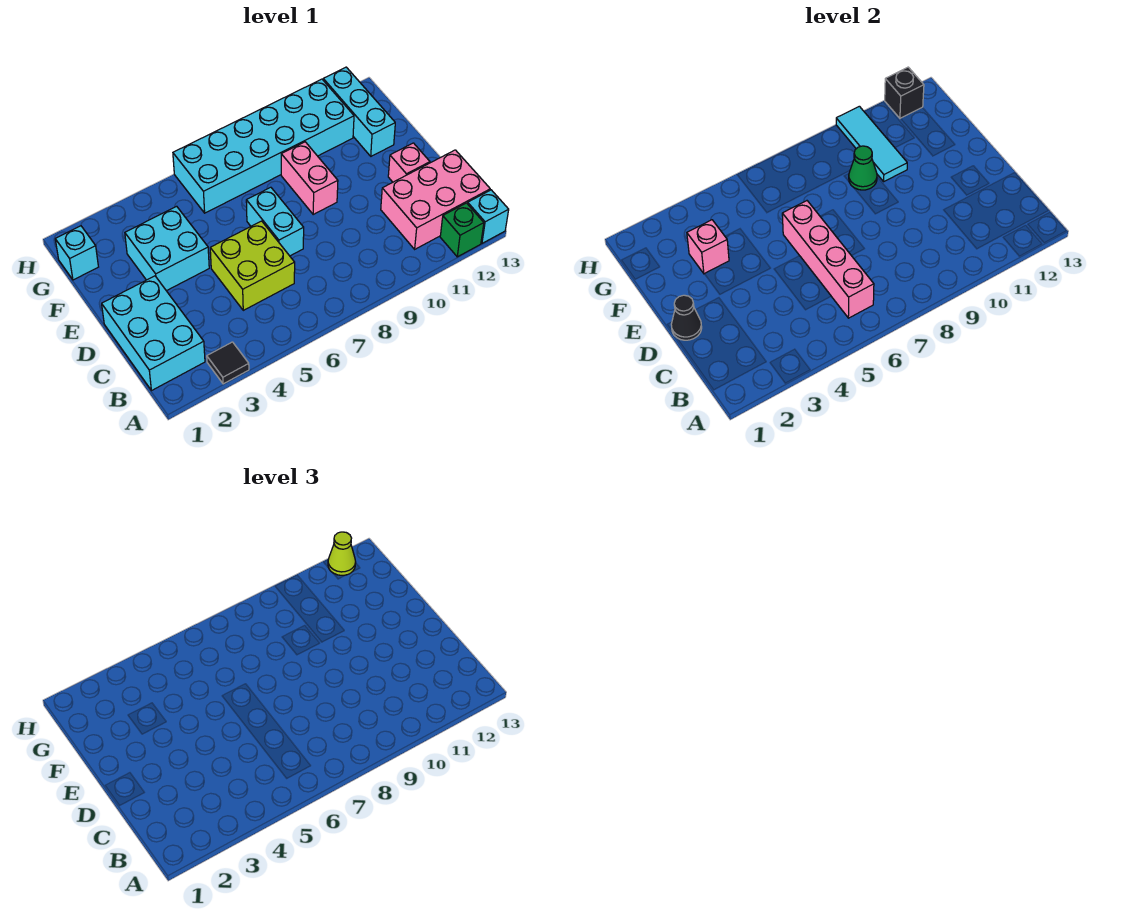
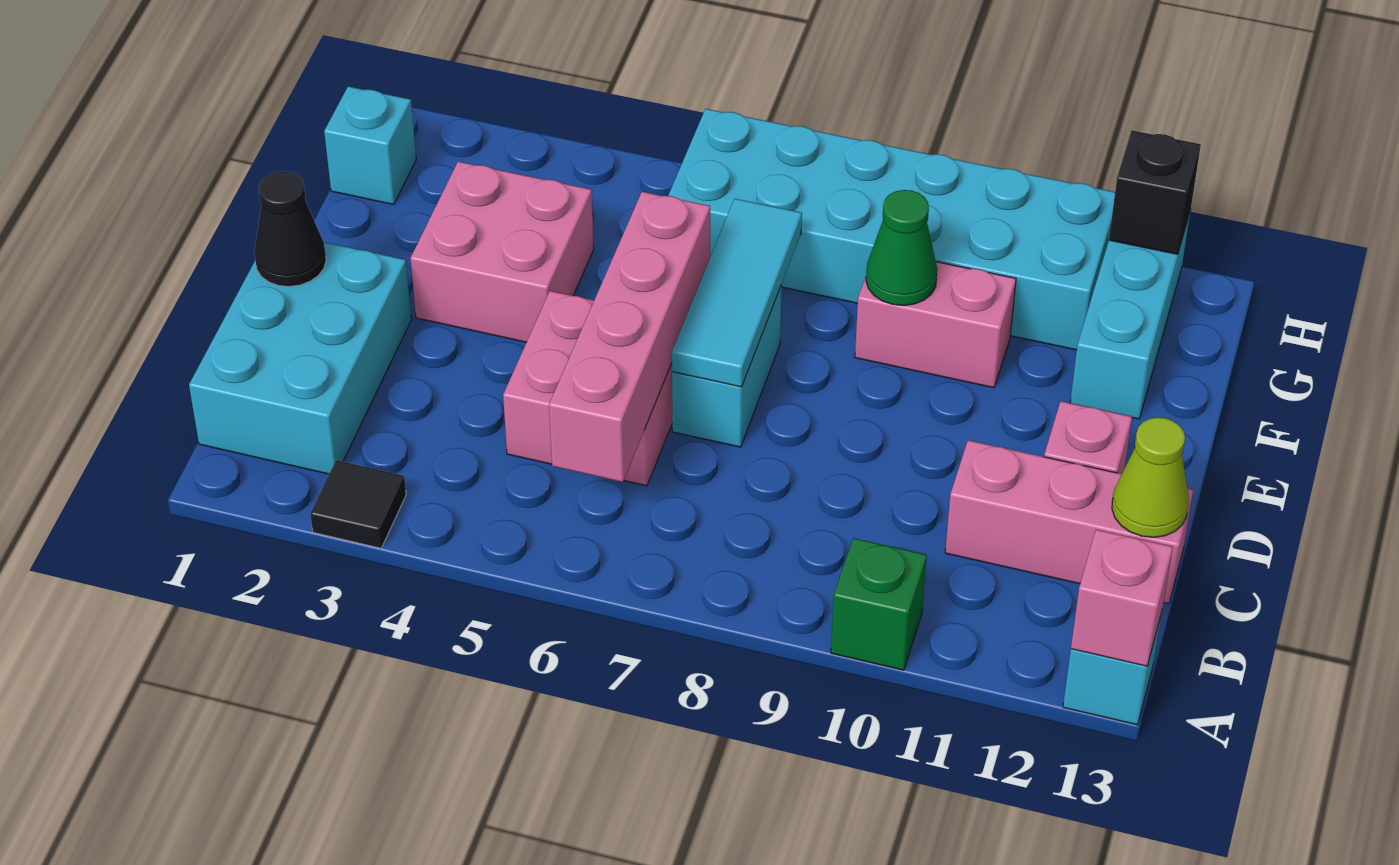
green brick A12 level 1 -> green brick A10 level 1
pink brick B11:C13 level 1 -> pink brick C11:C13 level 1
lime brick C5:D6 level 1 -> pink brick C5:D6 level 1
cyan brick E3:F4 level 1 -> pink brick E3:F4 level 1
pink brick E9:F9 level 1 -> pink brick F9:F10 level 1
pink brick F3 level 2 -> pink brick A13 level 2
cyan tile F10:H10 level 2 -> cyan tile D7:F7 level 2
lime cone H12 level 3 -> lime cone C13 level 2

